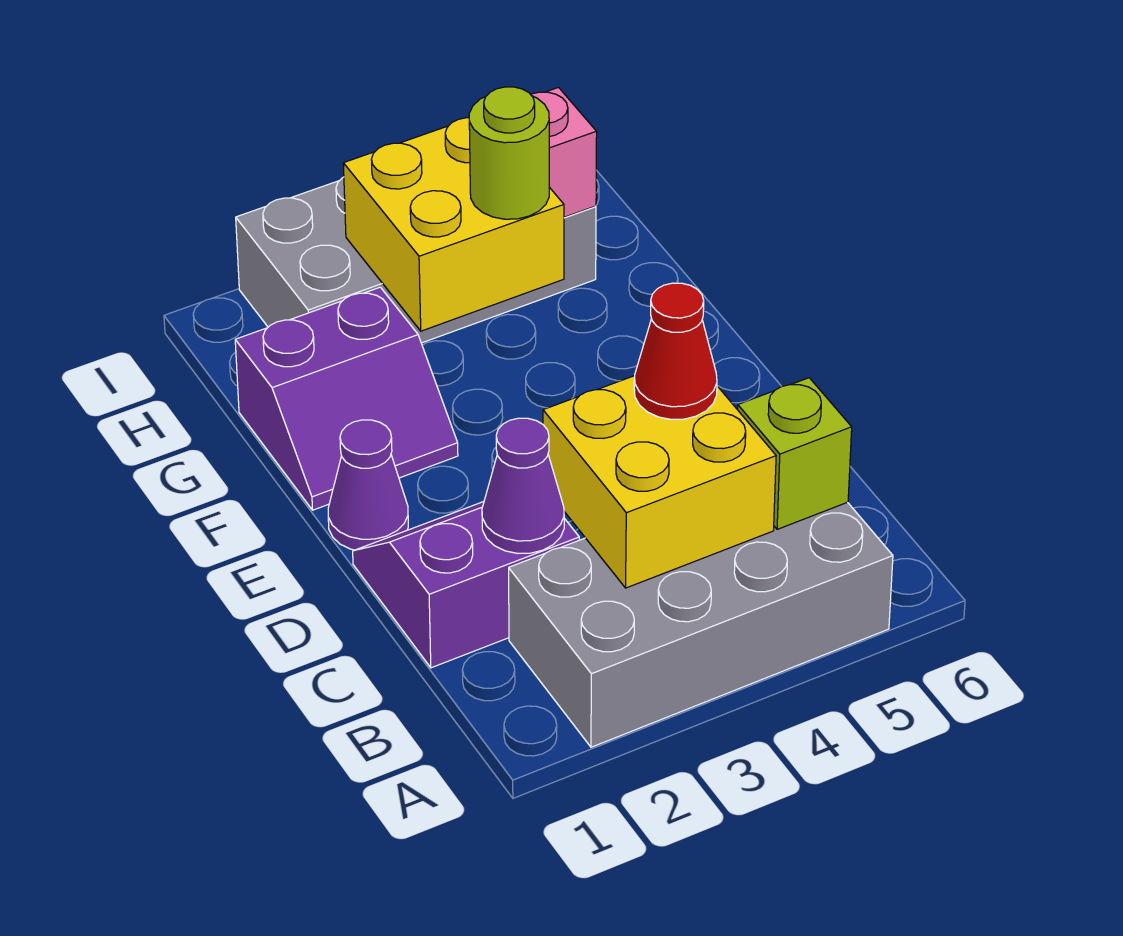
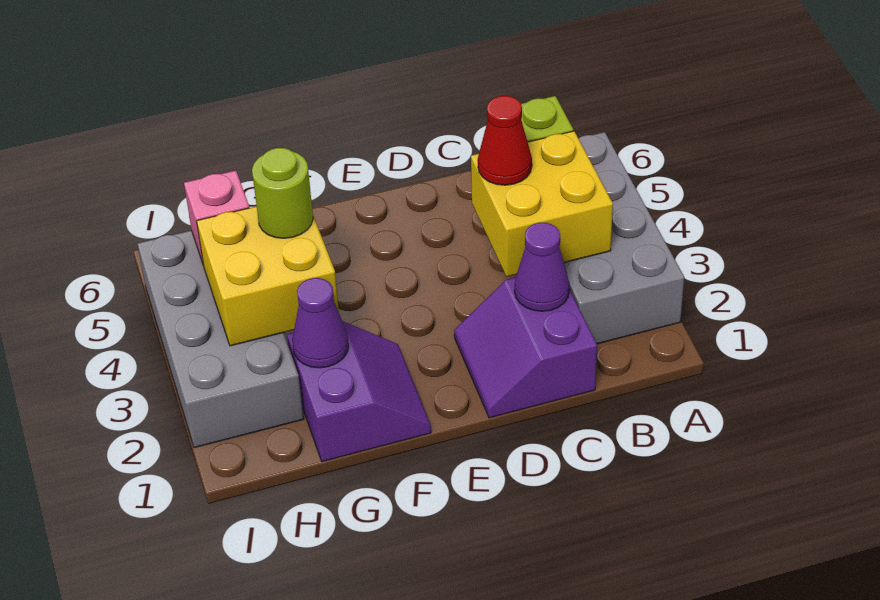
purple cone E1 level 1 -> purple cone G2 level 2

